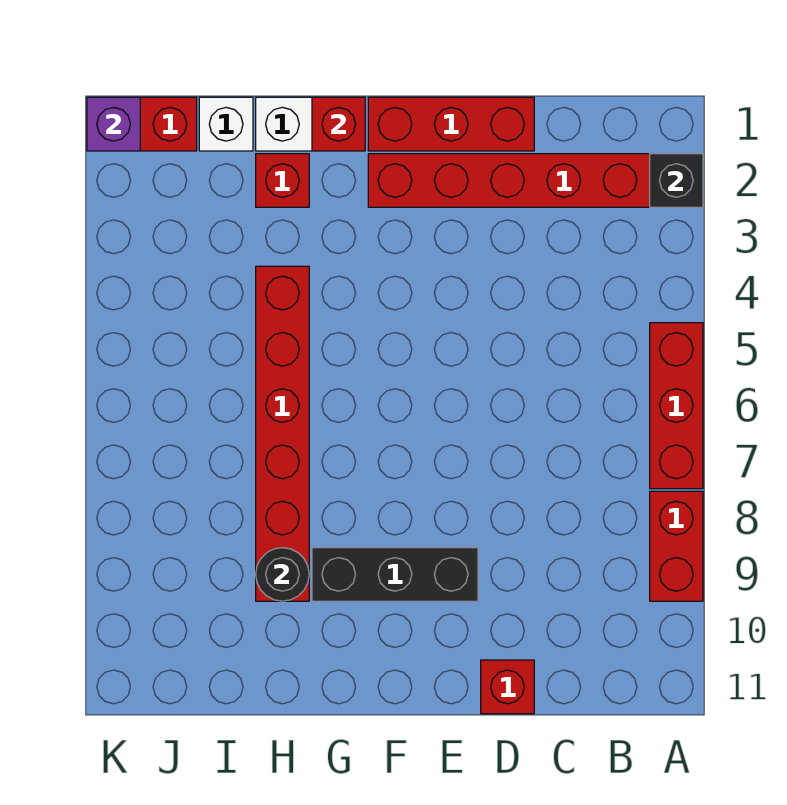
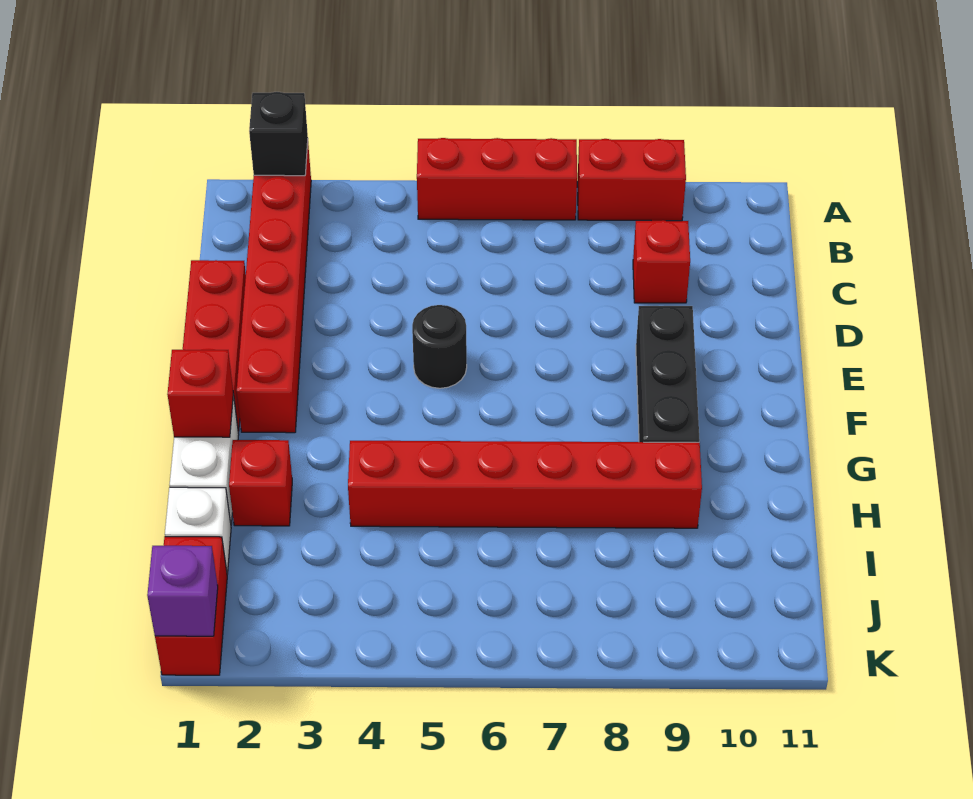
red brick D11 level 1 -> red brick C9 level 1
black round brick H9 level 2 -> black round brick E5 level 1

